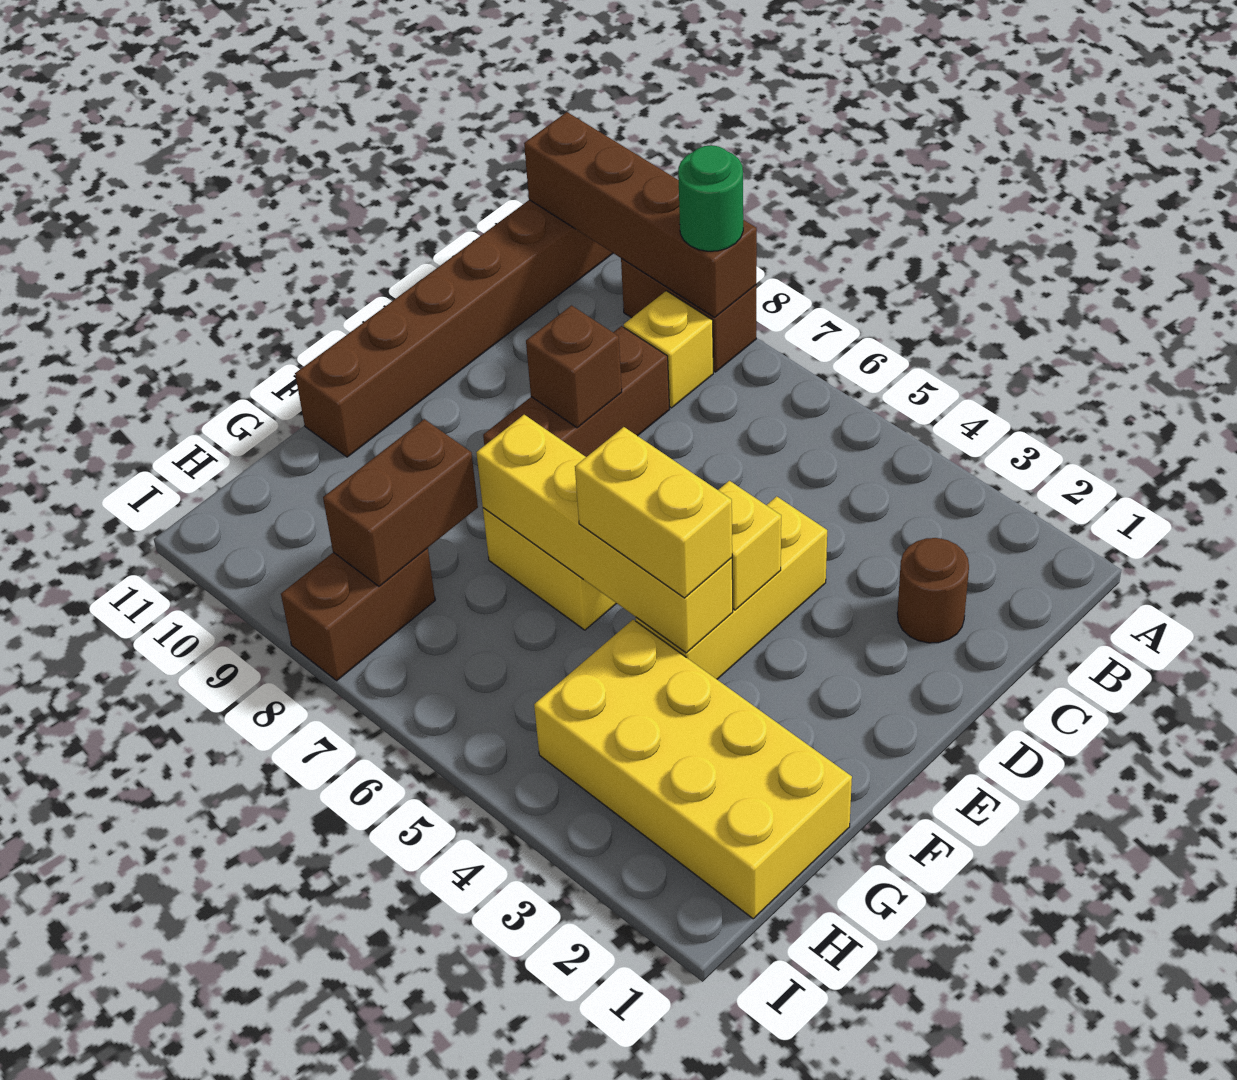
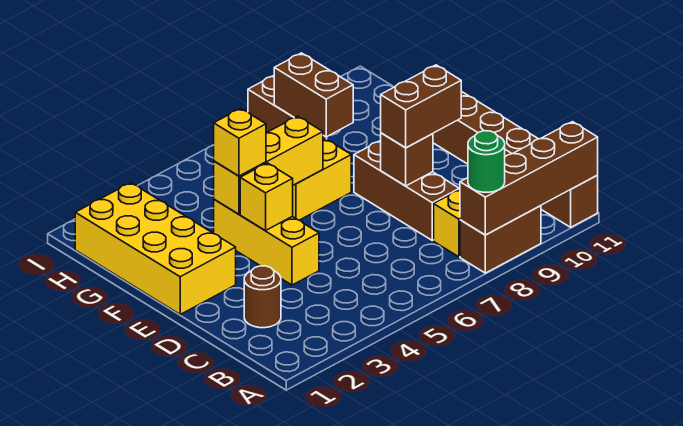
none -> brown brick D8:D9 level 3
yellow brick F4:F7 level 2 -> yellow brick F4:F6 level 2
yellow brick F4:F5 level 3 -> yellow brick F4 level 3
yellow brick G1:H4 level 1 -> yellow brick E1:H2 level 1

